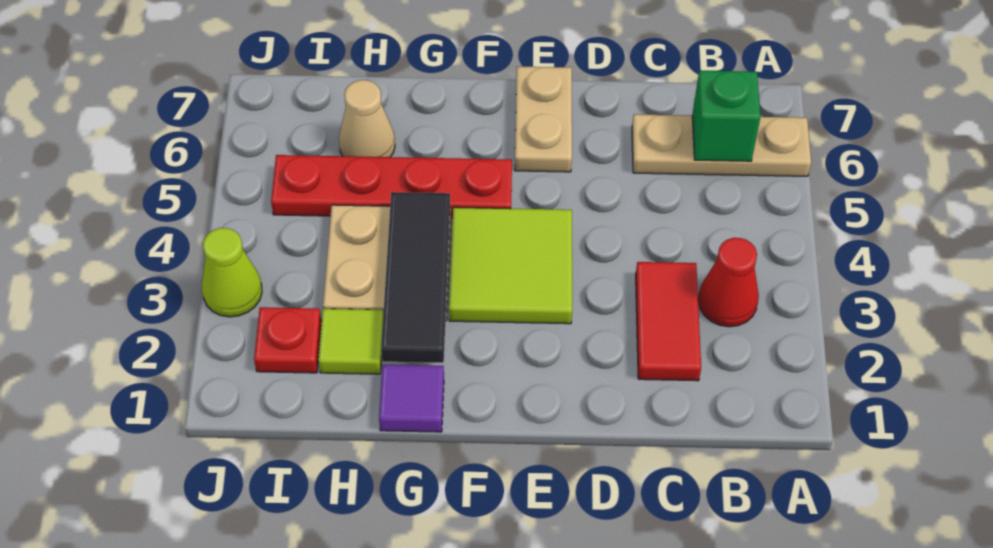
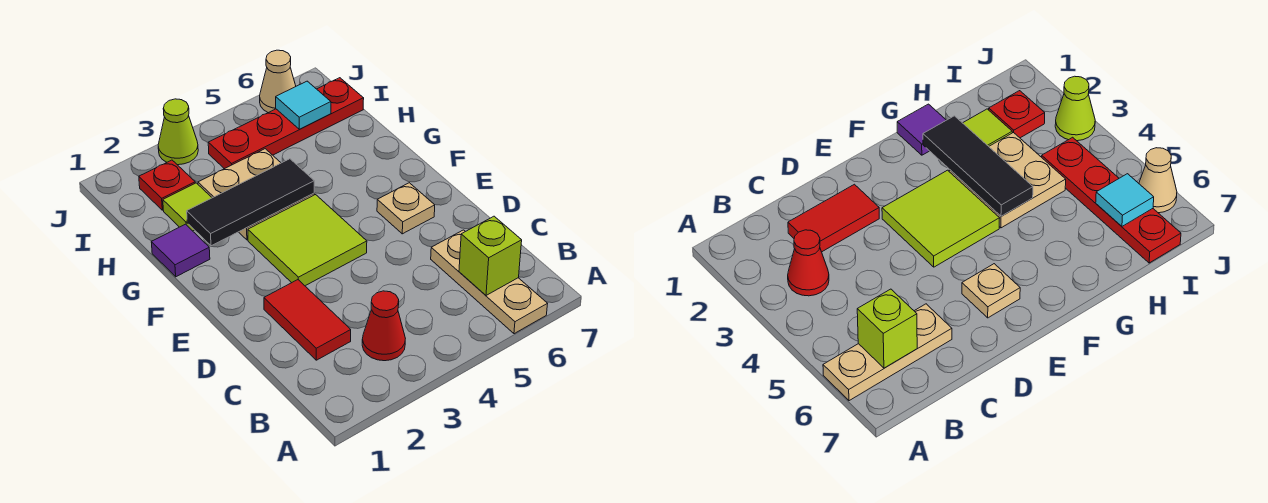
green brick B6 level 2 -> lime brick B6 level 2
red tile C2:C3 level 1 -> red tile C2:D2 level 1
tan plate E6:E7 level 1 -> tan plate E6 level 1
red plate F5:I5 level 1 -> red plate I4:I7 level 1
tan cone H6 level 1 -> tan cone J6 level 1
none -> cyan tile I6 level 2

